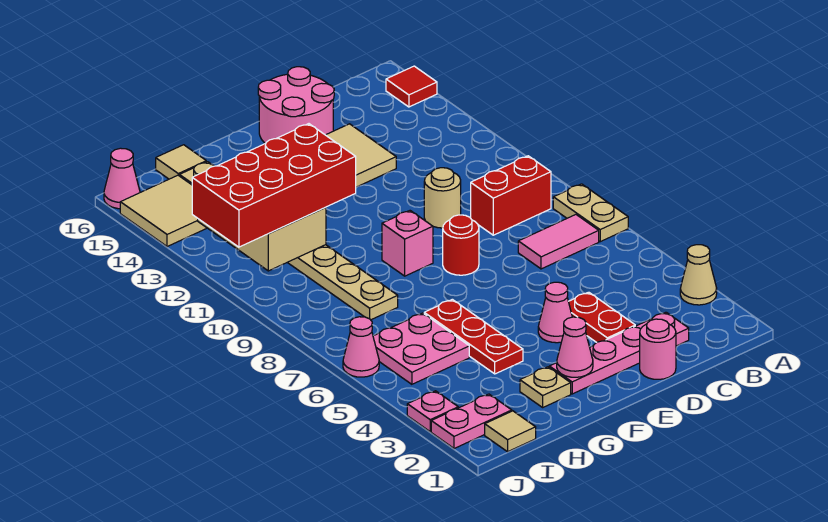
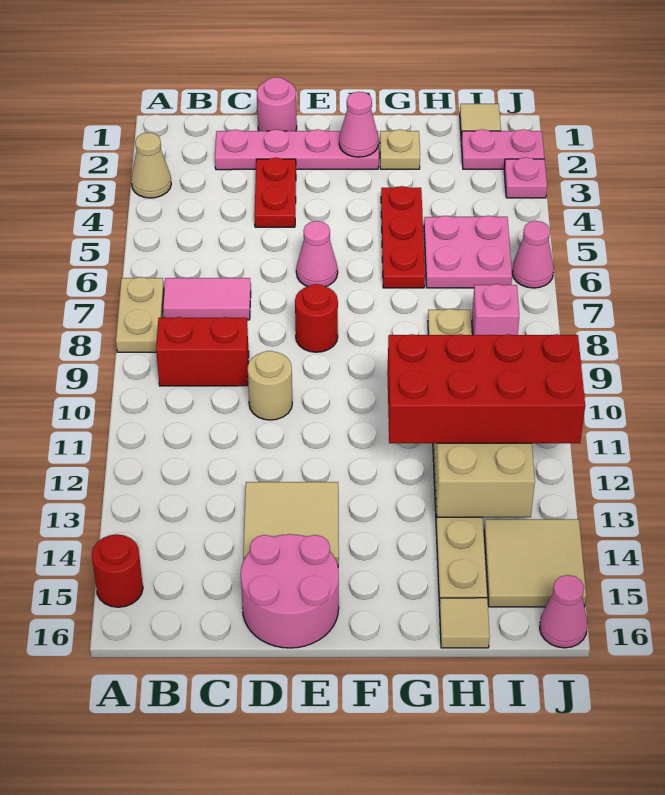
red tile A15 level 1 -> red round brick A15 level 1
pink cone E4 level 1 -> pink cone E6 level 1
pink brick F9 level 1 -> pink brick I8 level 1

